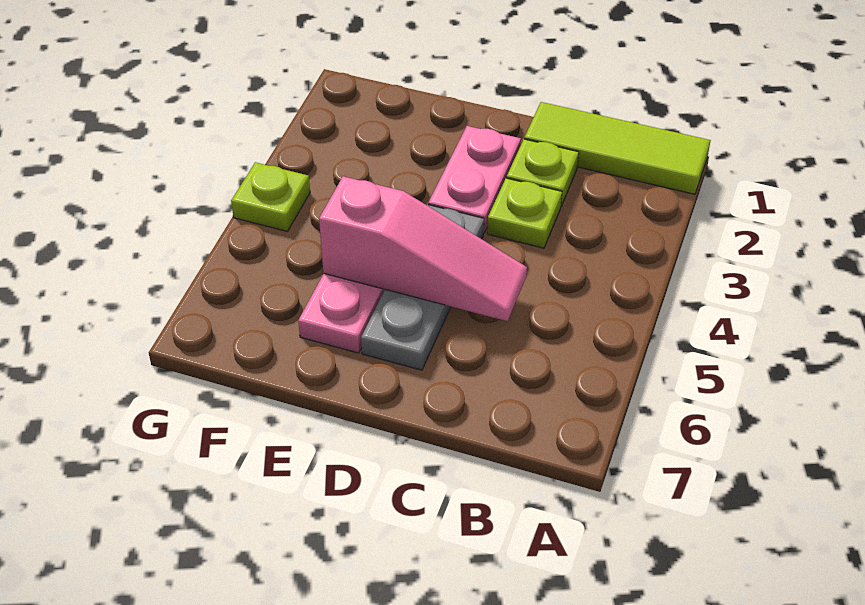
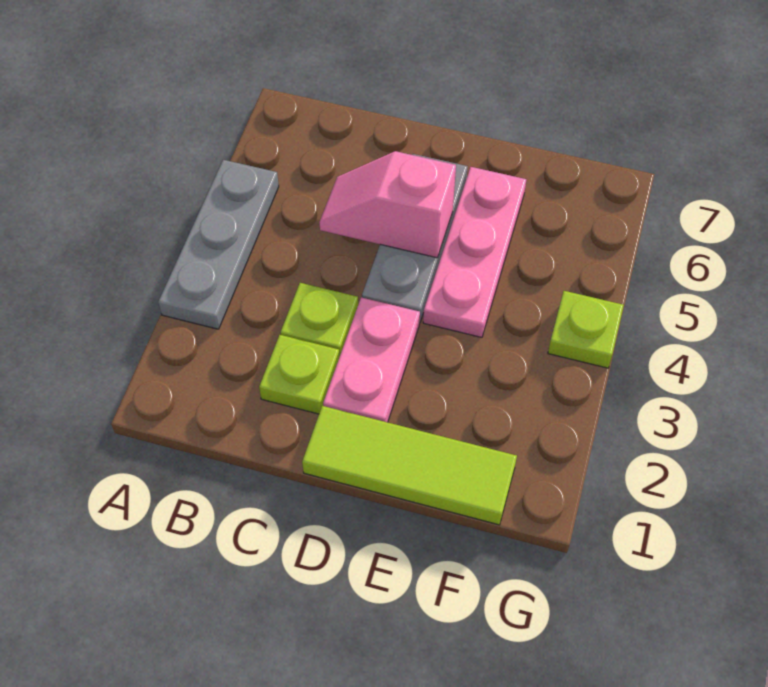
lime tile A1:C1 level 1 -> lime tile D1:F1 level 1
none -> grey plate A3:A5 level 1
pink slope C5:E5 level 2 top E -> pink slope C5:D5 level 2 top D

